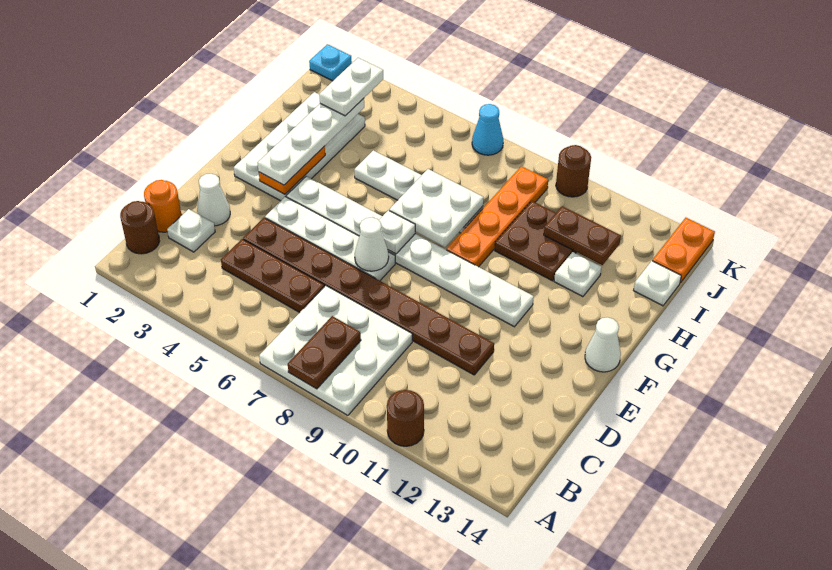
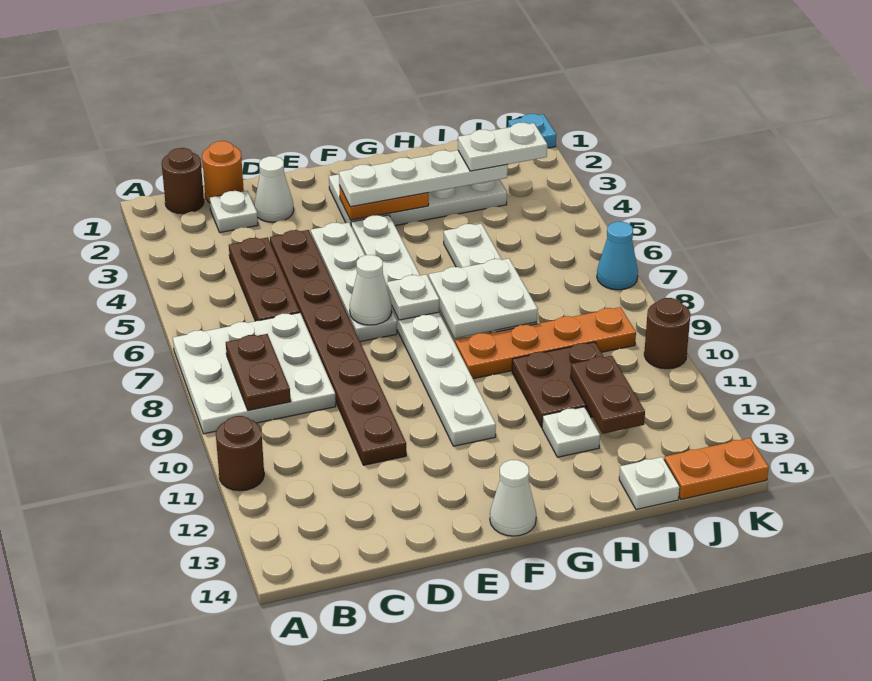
brown plate A8:B8 level 2 -> brown plate B8:B9 level 2

